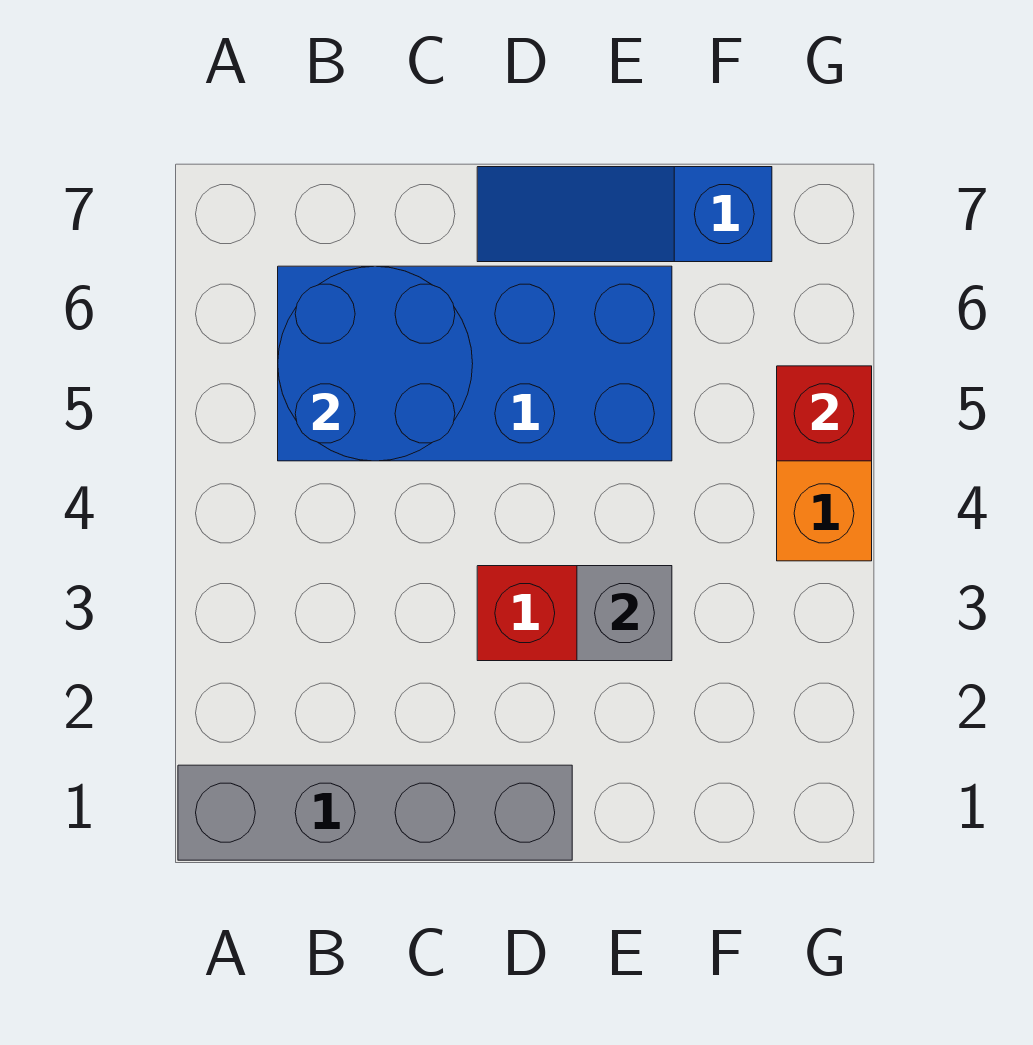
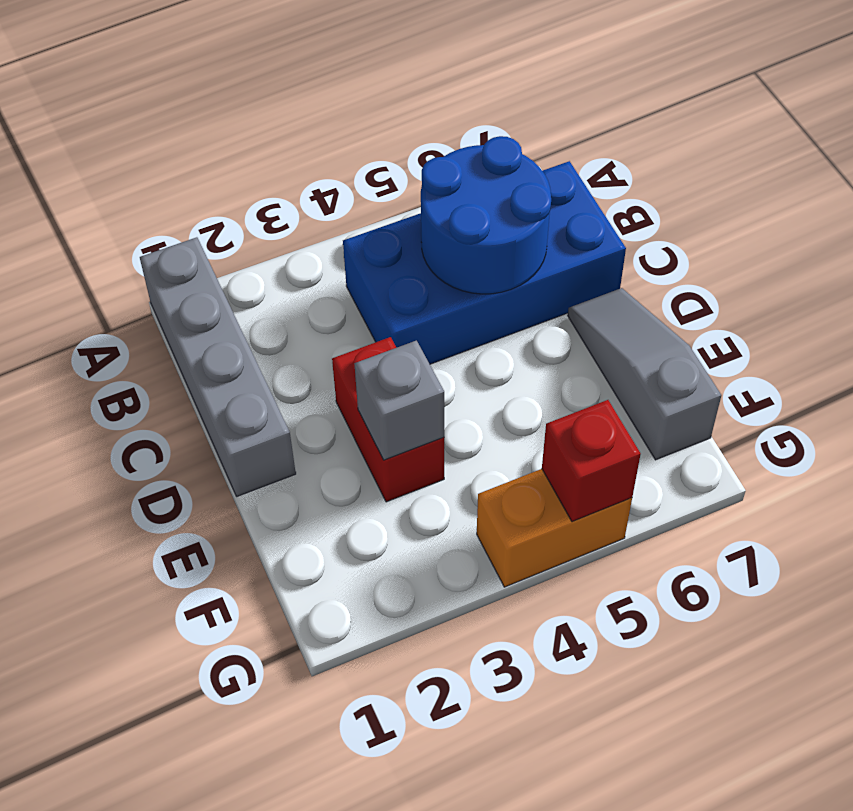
blue brick B5:E6 level 1 -> blue brick B4:C7 level 1
blue slope D7:F7 level 1 top F -> grey slope D7:F7 level 1 top F

